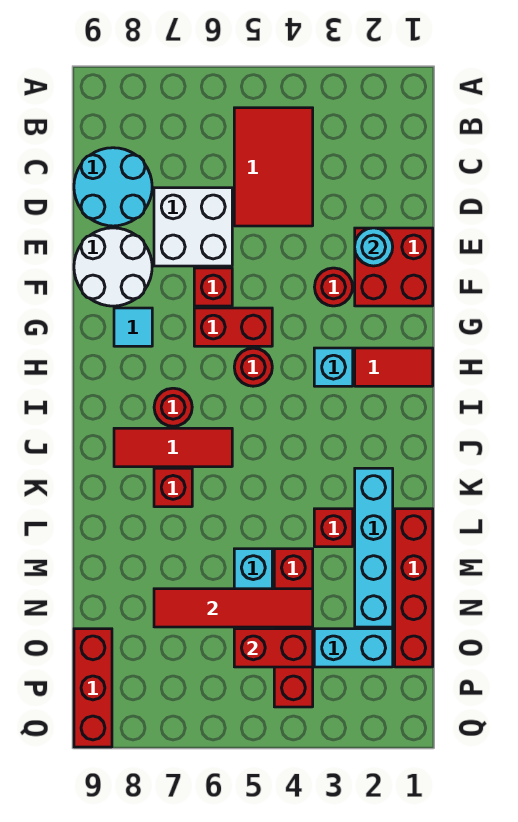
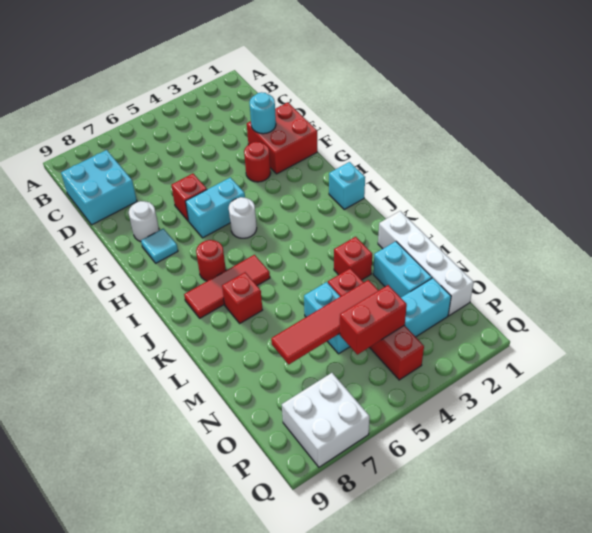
red tile B4:D5 level 1 -> none
cyan round brick C8:D9 level 1 -> cyan brick C8:D9 level 1
white brick D6:E7 level 1 -> white brick P7:Q8 level 1
white round brick E8:F9 level 1 -> white round brick F8 level 1
red brick G5:G6 level 1 -> cyan brick G5:G6 level 1
red tile H1:H2 level 1 -> none
cyan brick H3 level 1 -> cyan brick I1 level 1
red round brick H5 level 1 -> white round brick H5 level 1
cyan brick K2:N2 level 1 -> cyan brick M2:N2 level 1
red brick L1:O1 level 1 -> white brick L1:O1 level 1
red brick O9:Q9 level 1 -> none

